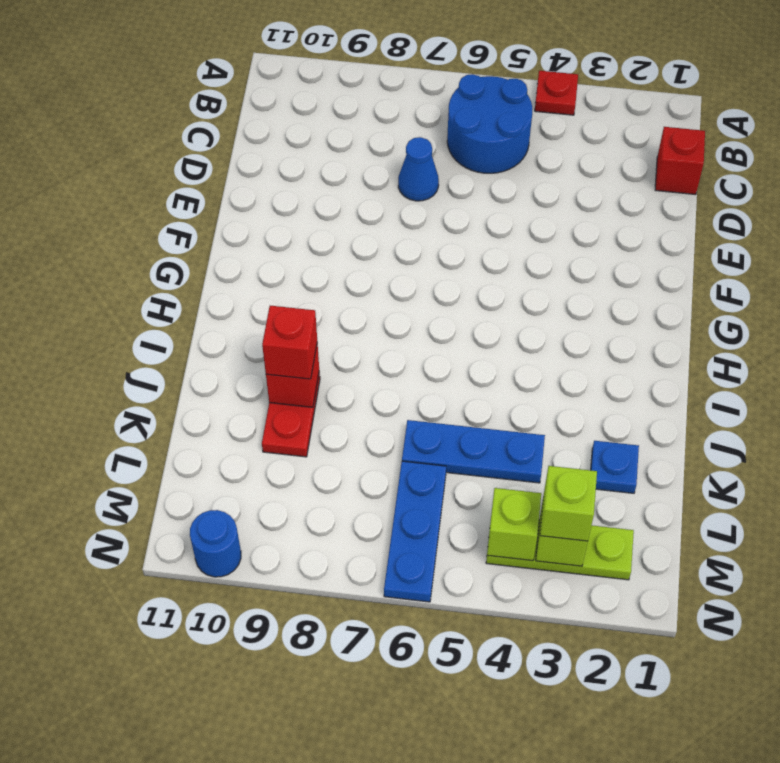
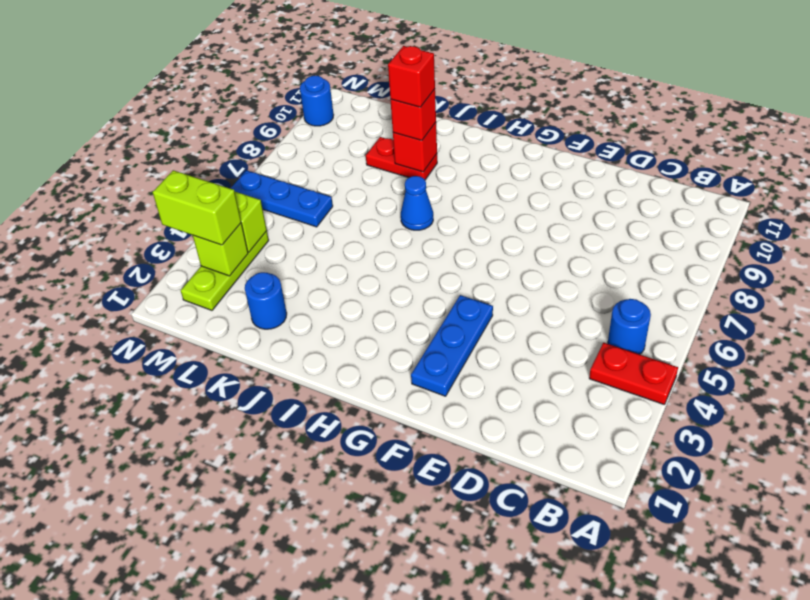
red plate A4 level 1 -> red plate A4:B4 level 1
blue round brick B5:C6 level 1 -> blue round brick B5 level 1
red brick C1 level 1 -> red brick J9 level 4
blue cone D7 level 1 -> blue cone I7 level 1
blue plate K2 level 1 -> blue round brick K2 level 1
blue plate K4:K6 level 1 -> blue plate F2:F4 level 1
lime brick M3 level 3 -> lime brick M3:N3 level 3

